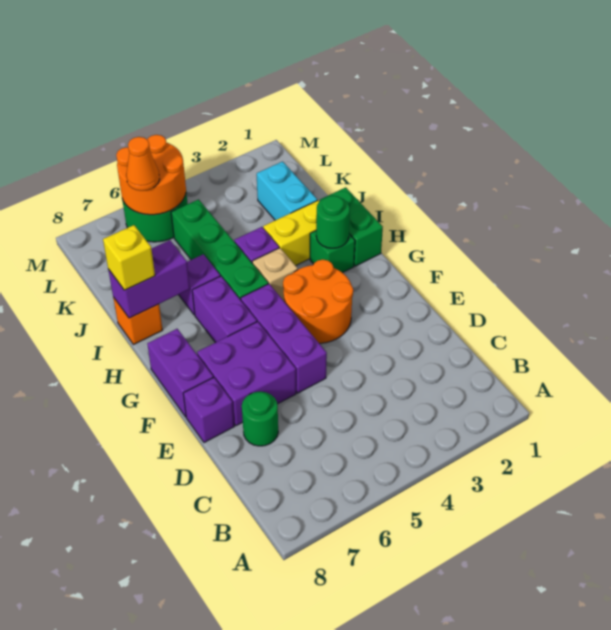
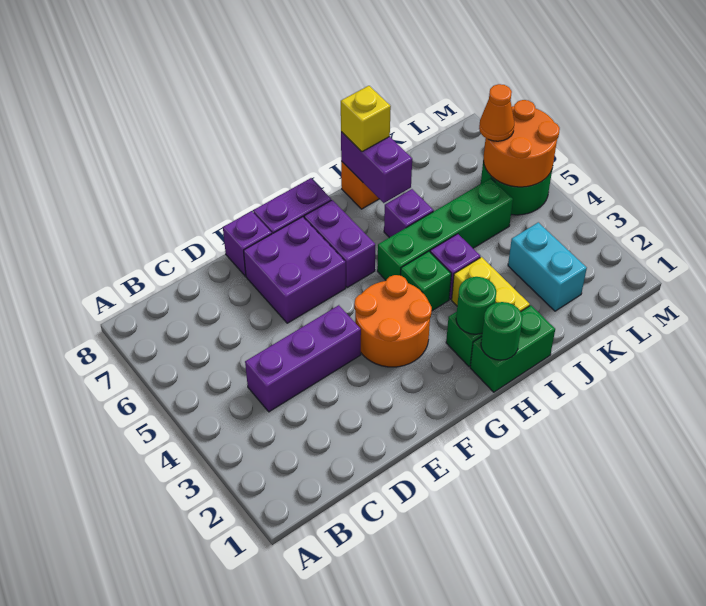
green round brick D7 level 1 -> green round brick H1 level 2
purple brick E5:G5 level 1 -> purple brick C4:E4 level 1
purple brick G6:H6 level 1 -> purple brick G6:G7 level 1
tan brick H4 level 1 -> green brick H4 level 1
cyan brick J2:K2 level 1 -> cyan brick K2:K3 level 1

